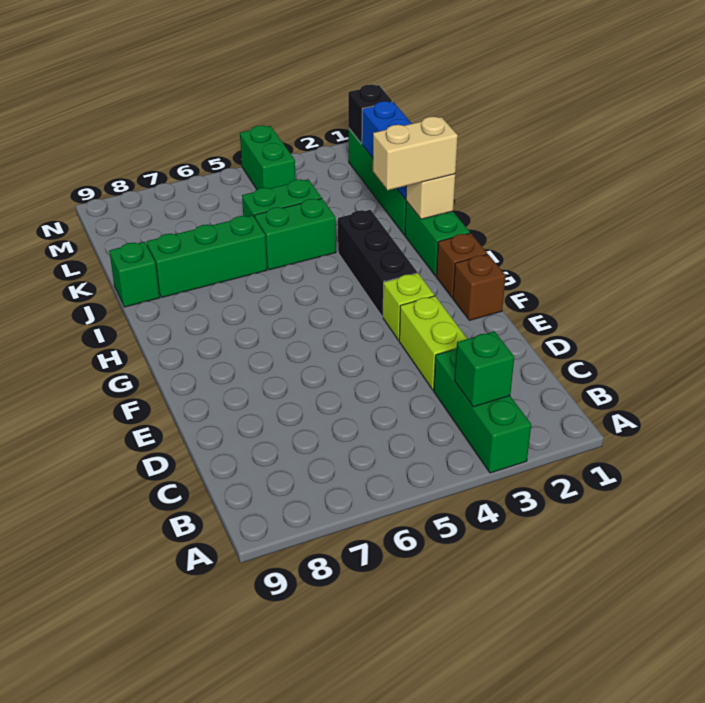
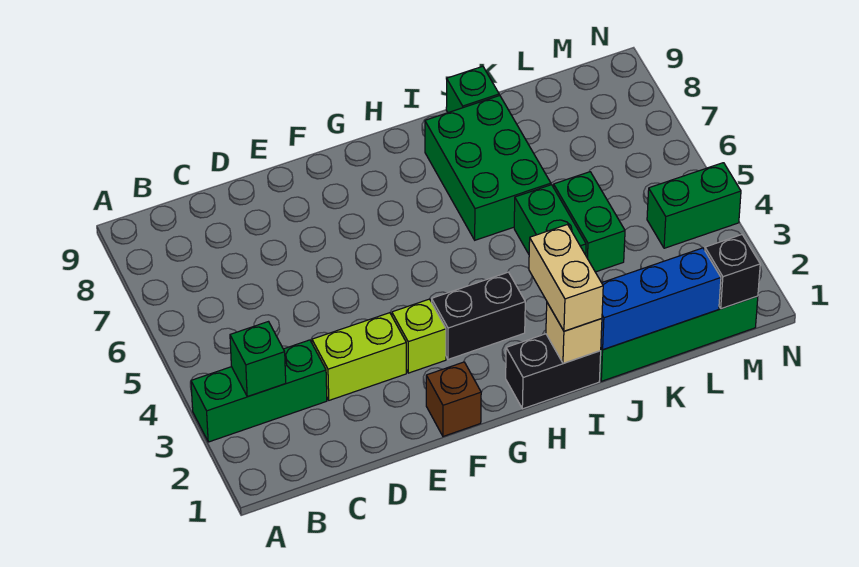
brown brick G1 level 1 -> none
black brick G3:I3 level 1 -> black brick G3:H3 level 1
green brick H1:I1 level 1 -> black brick H1:I1 level 1
green brick J6:J8 level 1 -> green brick I6:J8 level 1

